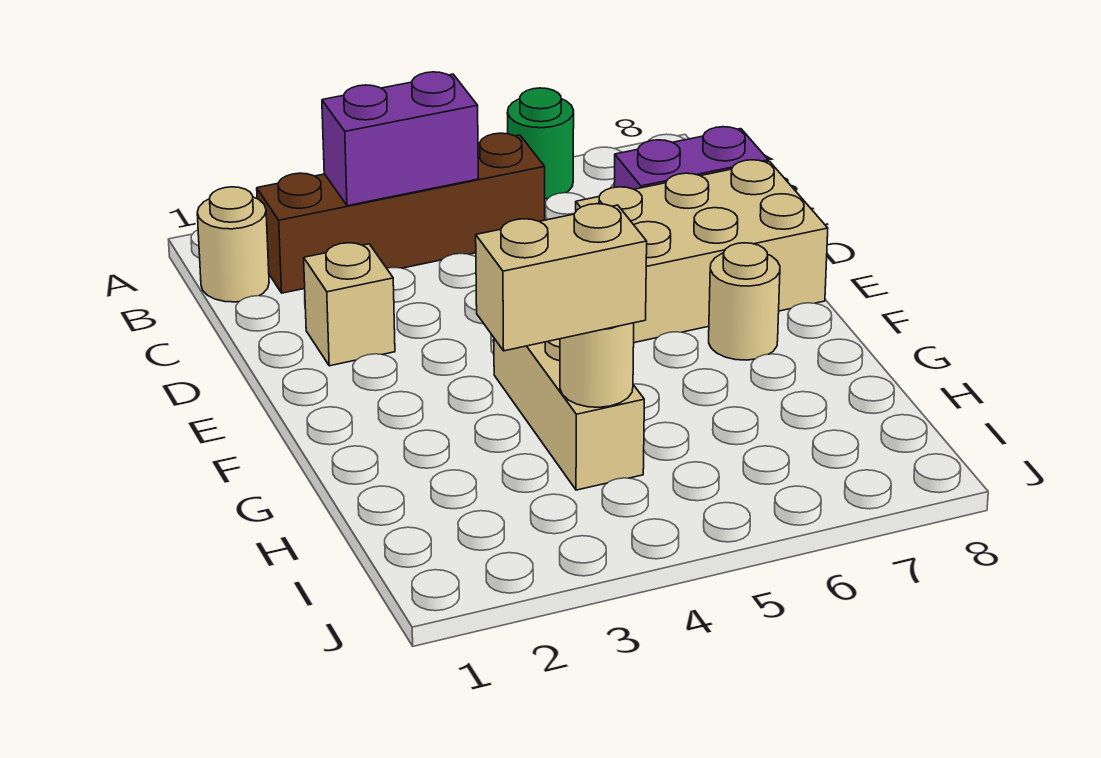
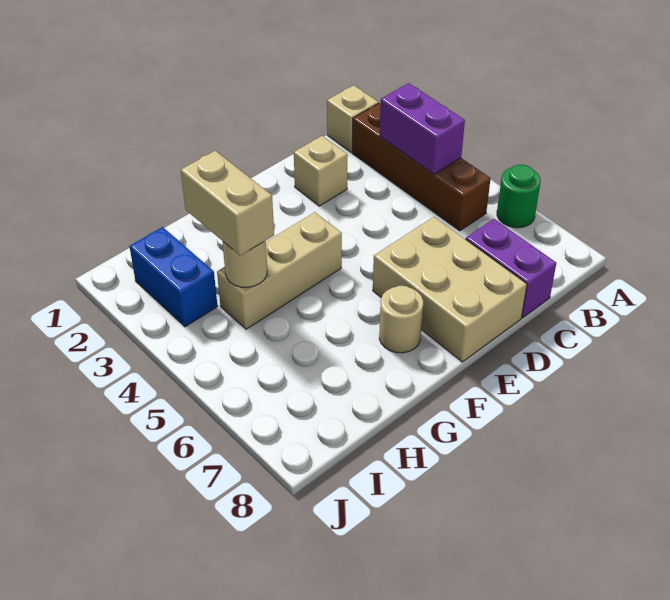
tan round brick B1 level 1 -> tan brick B1 level 1
none -> blue brick I2:I3 level 1

